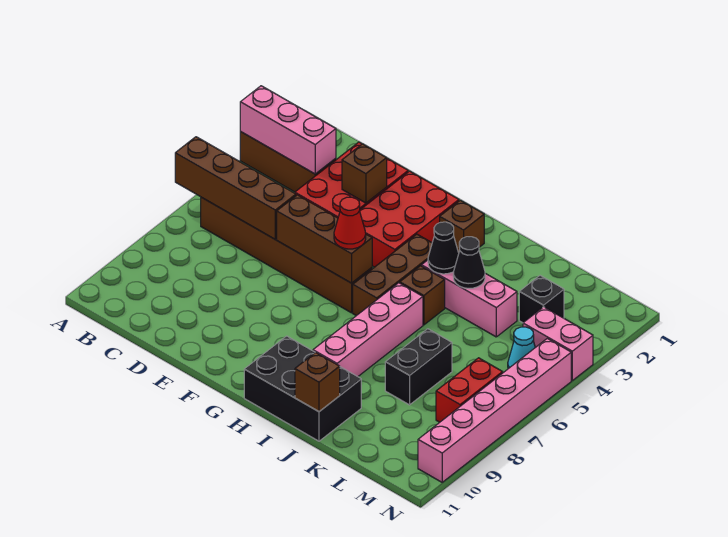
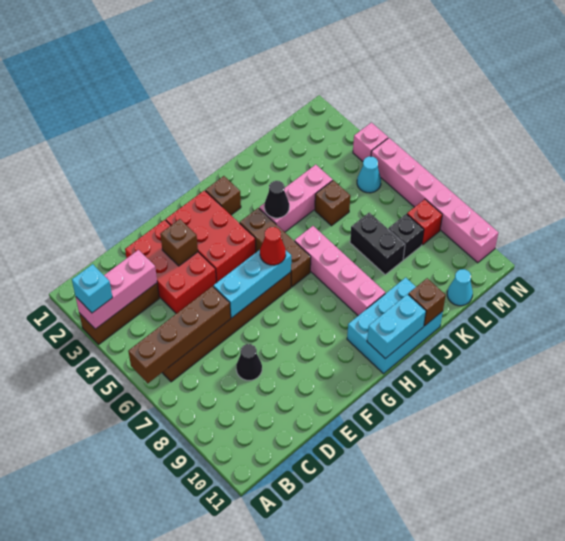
none -> cyan brick A3 level 3
brown brick E6:G6 level 2 -> cyan brick E6:G6 level 2
black brick H10:J11 level 1 -> cyan brick H10:J11 level 1
none -> cyan brick H11:I11 level 2
brown brick I5 level 1 -> brown brick K5 level 1
black cone J4 level 2 -> black cone D8 level 1
black brick L3 level 1 -> black brick L8 level 1
none -> cyan cone L11 level 1
pink brick M4:N4 level 1 -> pink brick N4 level 1
red brick M7:M8 level 1 -> red brick M8 level 1

